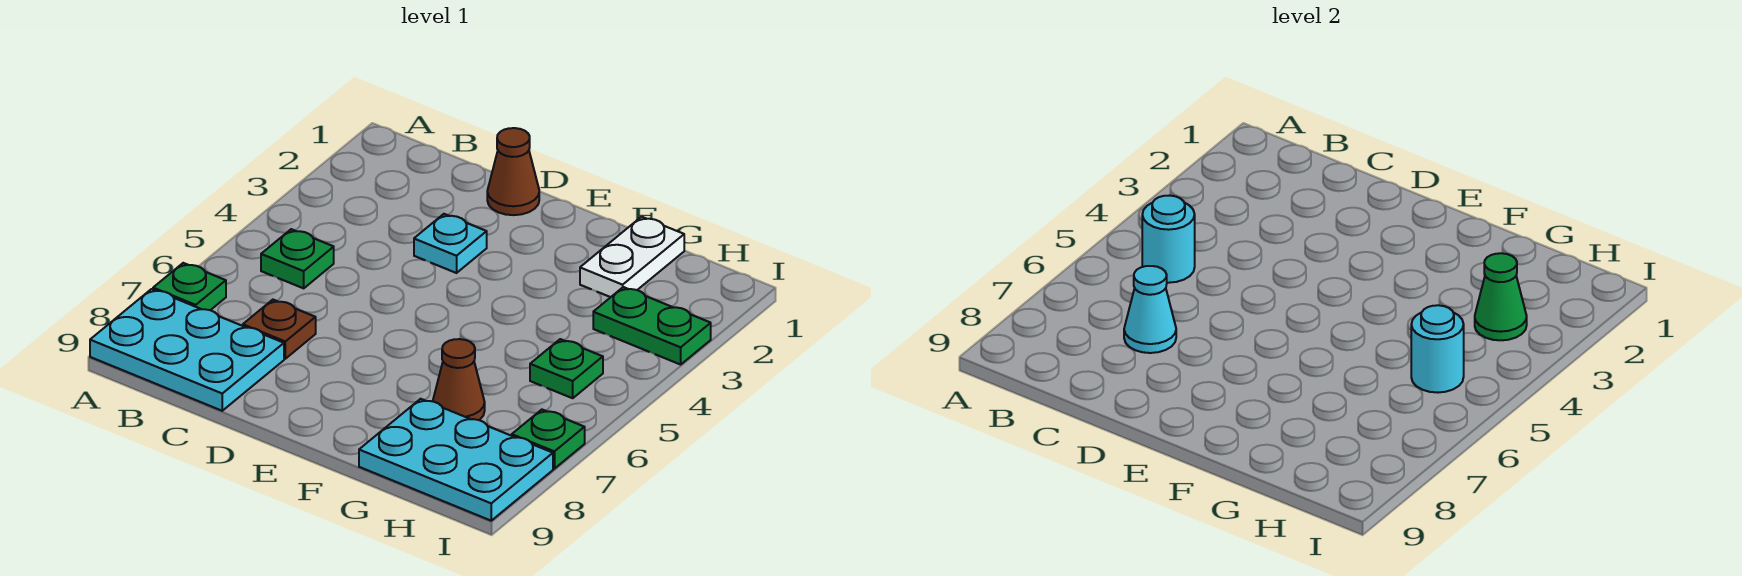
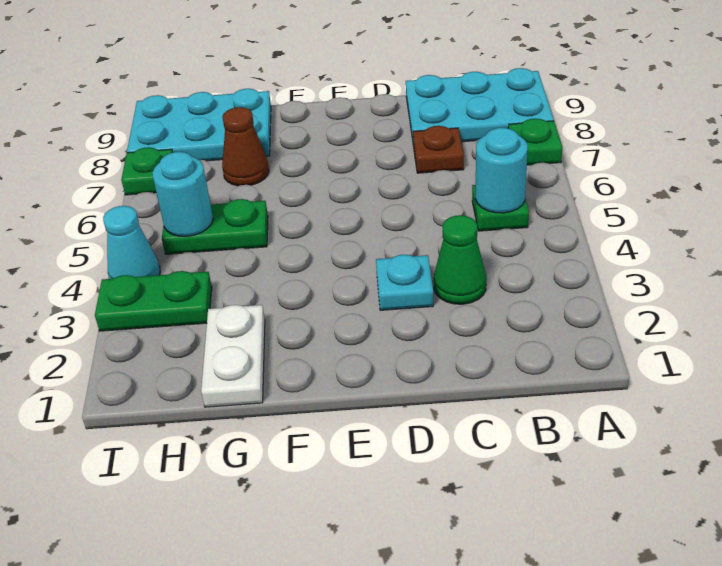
cyan cone C7 level 2 -> cyan cone I4 level 1
brown cone D1 level 1 -> none
green cone H3 level 2 -> green cone C3 level 1
green plate H5 level 1 -> green plate G5:H5 level 1

